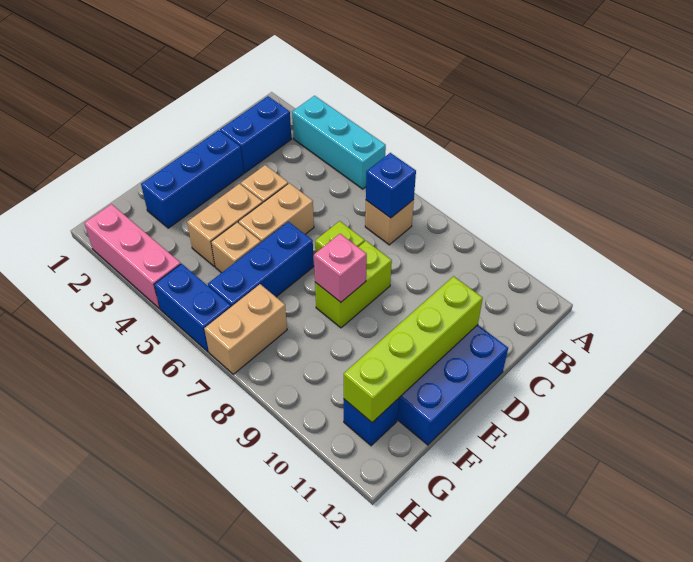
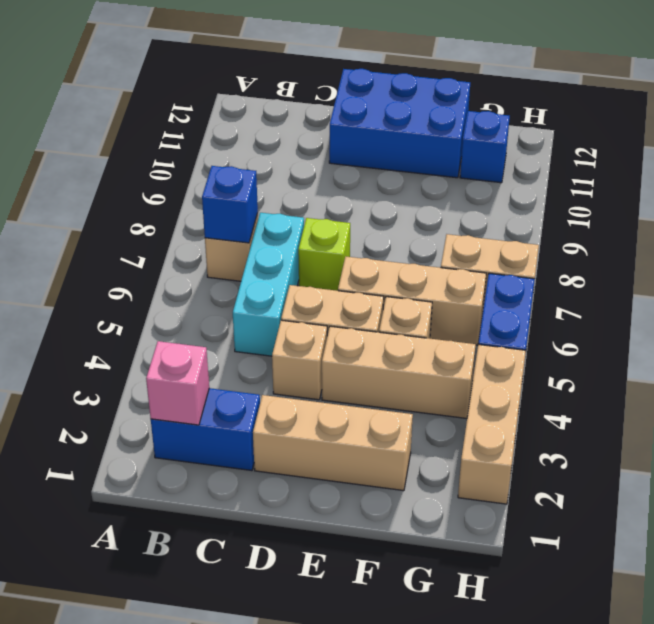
cyan brick A3:A5 level 1 -> cyan brick C5:C7 level 1
blue brick D2:F2 level 1 -> tan brick D2:F2 level 1
lime brick D8:E8 level 1 -> none
lime brick D11:G11 level 2 -> none
tan brick E4:F4 level 1 -> tan brick E4:G4 level 1
blue brick E6:G6 level 1 -> tan brick E6:G6 level 1
pink brick E8 level 2 -> pink brick B2 level 2
pink brick H2:H4 level 1 -> tan brick H2:H4 level 1

